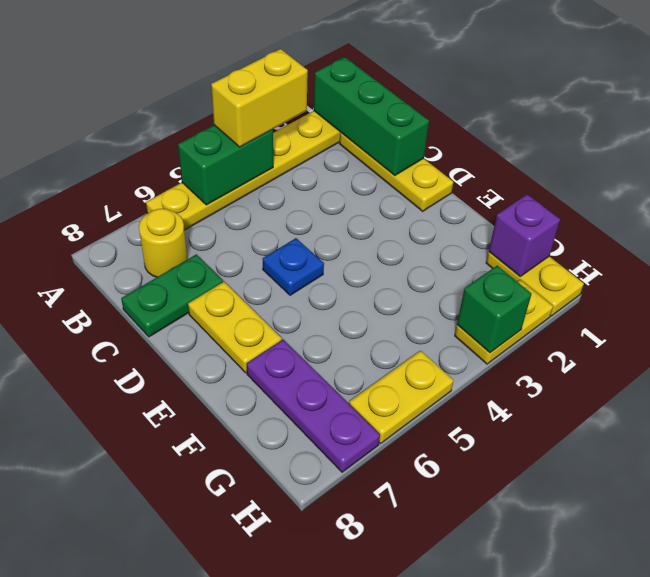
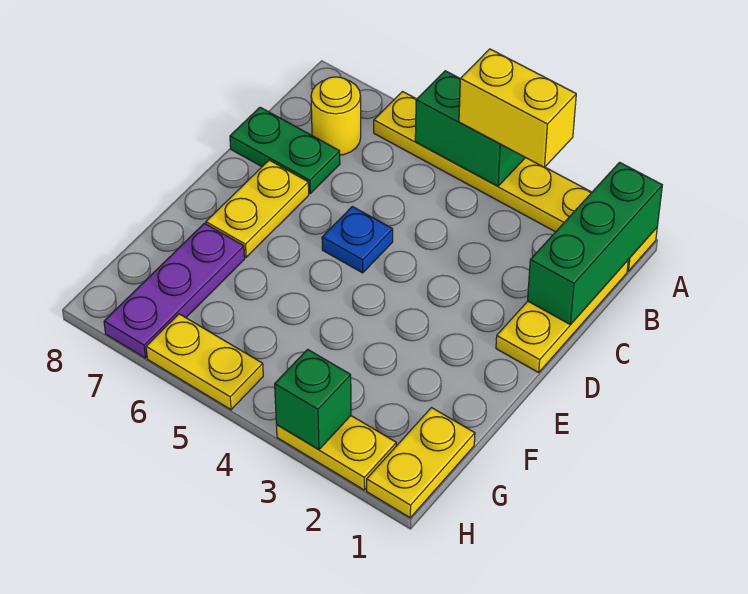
purple brick G1 level 2 -> none

